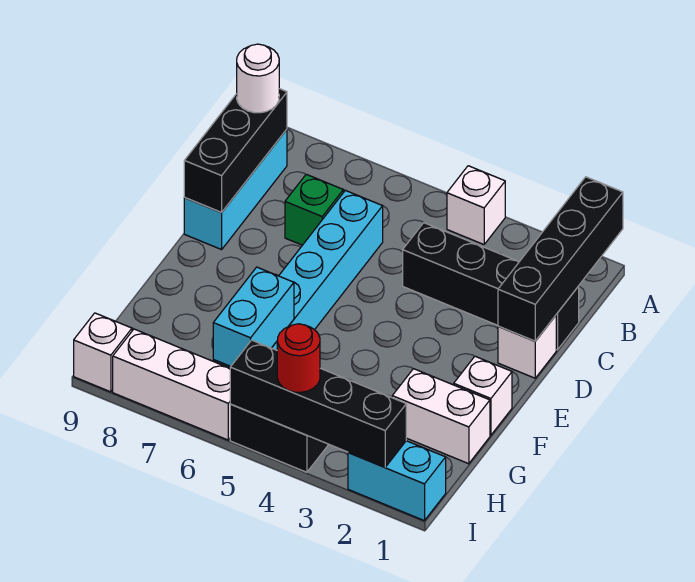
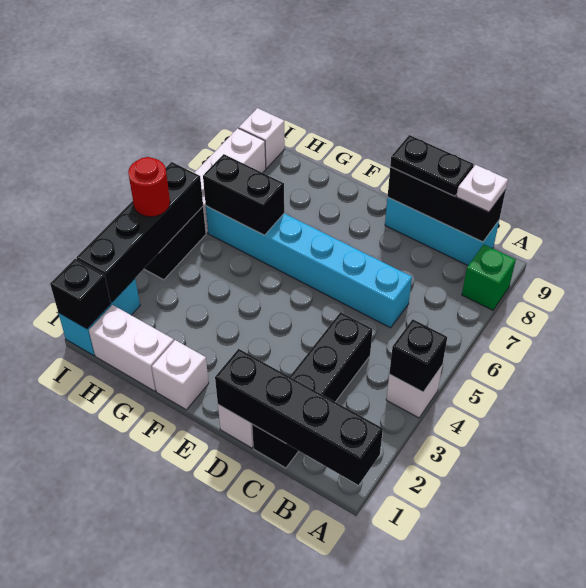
none -> black brick A4 level 2
white round brick B9 level 3 -> white plate B9 level 3
green brick C7 level 1 -> green brick A8 level 1
none -> black plate C9:D9 level 3
white brick G1:G2 level 1 -> white brick G1:H1 level 1
cyan brick G6:H6 level 2 -> black brick G6:H6 level 2
none -> black brick I1 level 2

